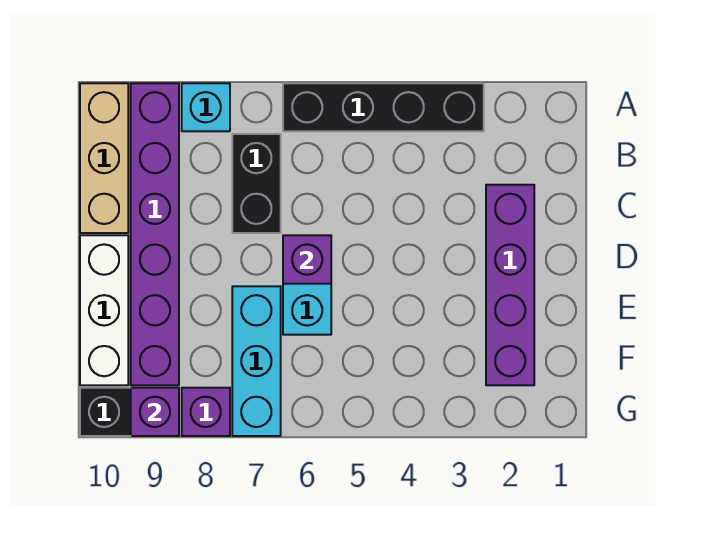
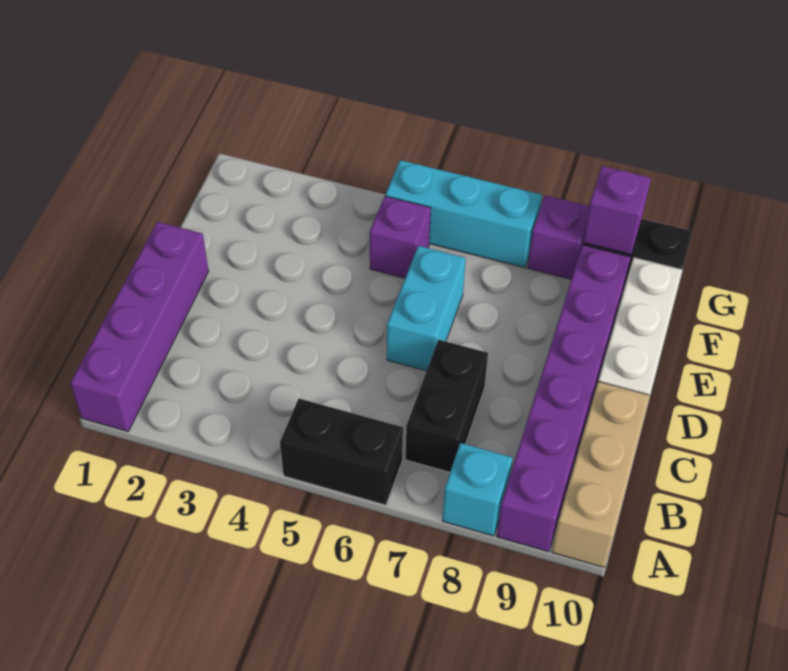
black brick A3:A6 level 1 -> black brick A5:A6 level 1
purple brick C2:F2 level 1 -> purple brick A1:D1 level 1
purple brick D6 level 2 -> purple brick F5 level 1
cyan brick E7:G7 level 1 -> cyan brick G5:G7 level 1

